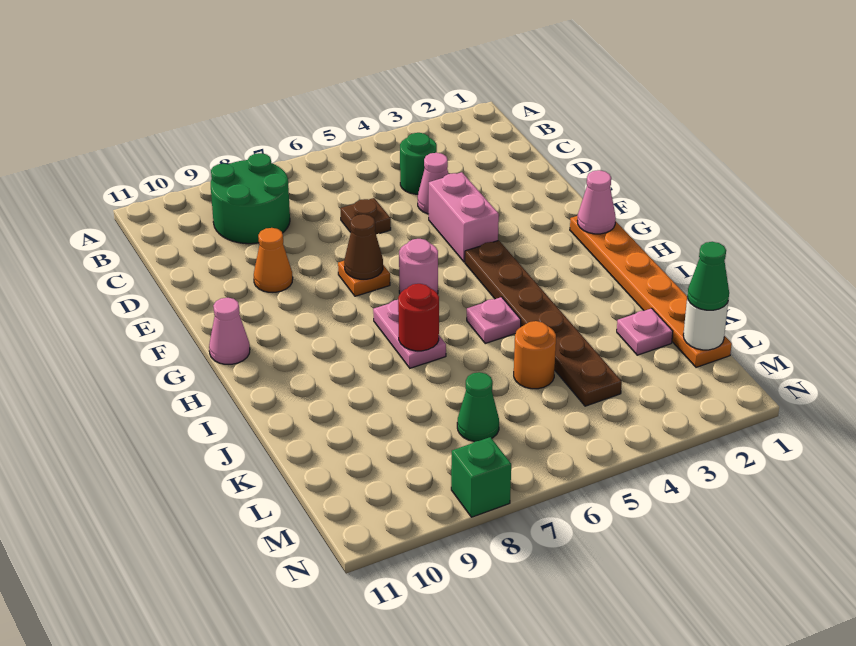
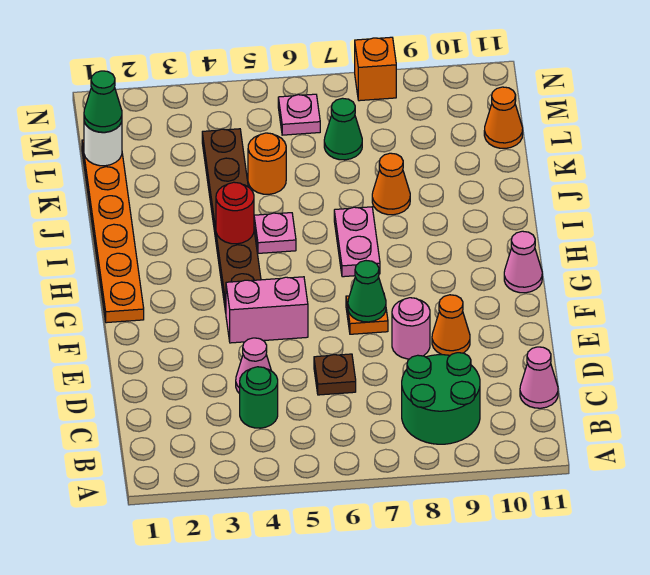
pink brick E4:F4 level 1 -> pink brick F4:F5 level 1
brown cone F7 level 2 -> green cone F7 level 2
pink cone G1 level 2 -> pink cone C11 level 1
pink round brick G6 level 1 -> pink round brick E8 level 1
red round brick I7 level 2 -> red round brick I4 level 2
none -> orange cone J8 level 1
pink plate K2 level 1 -> pink plate M6 level 1
none -> orange cone L11 level 1
green brick N8 level 1 -> orange brick N8 level 1

